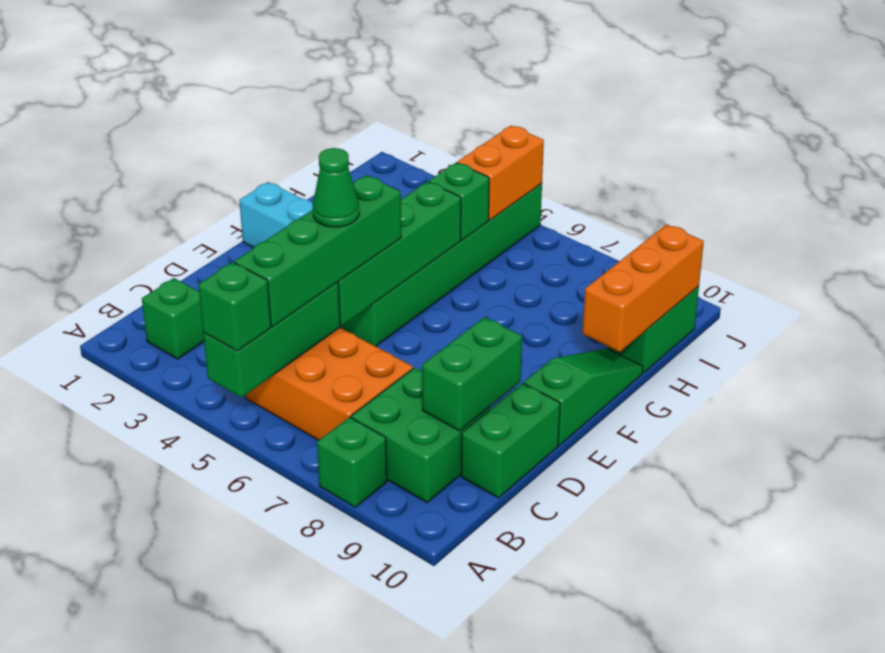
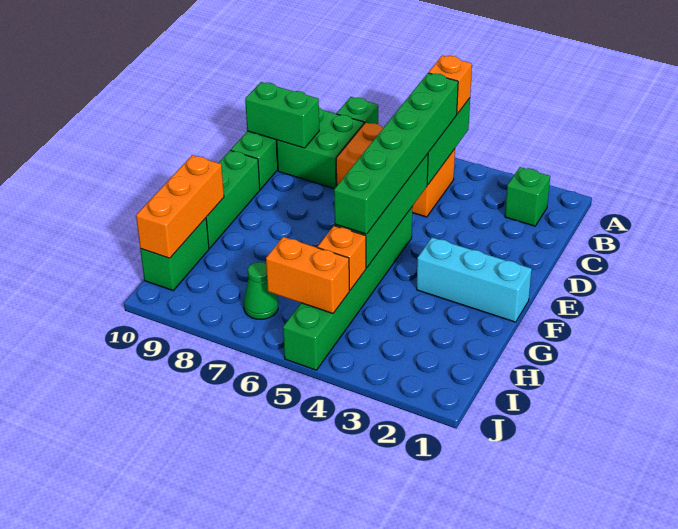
green brick A5 level 3 -> orange brick A5 level 3
green brick B5:E5 level 3 -> green brick B5:G5 level 3
green brick C9:D9 level 2 -> green brick C9:C10 level 2
green cone D5 level 4 -> green cone I7 level 1
green slope E10:G10 level 1 top E -> green brick E10:G10 level 1
green brick H5 level 2 -> orange brick H5 level 2
orange brick I5:J5 level 2 -> orange brick I5:I6 level 2

